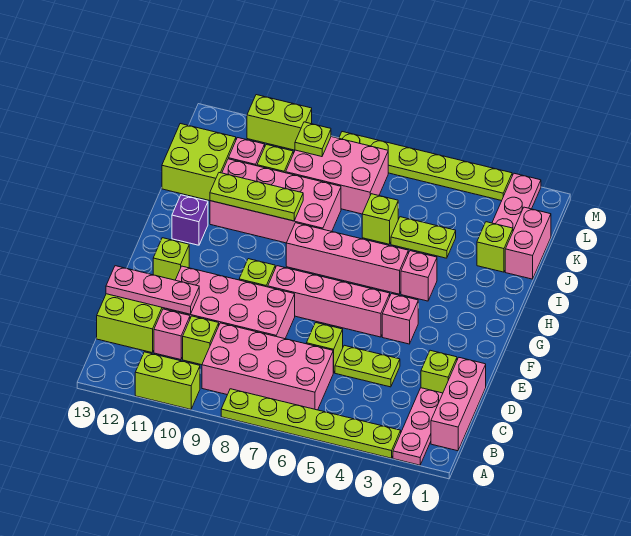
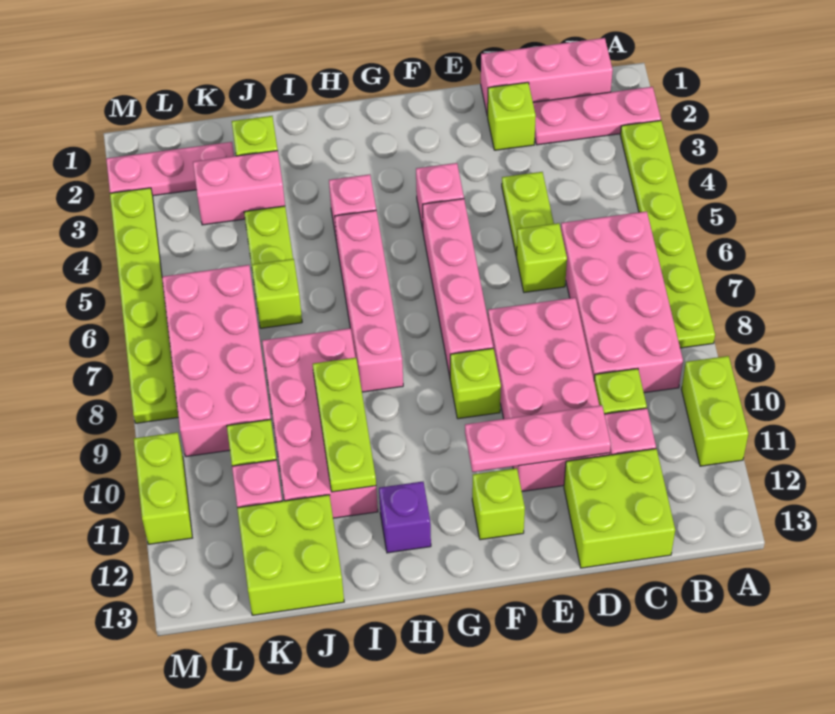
pink plate D11:D13 level 2 -> pink plate D11:F11 level 2
pink brick J1:K1 level 1 -> pink brick J3:K3 level 1
pink brick K7:L9 level 1 -> pink brick K6:L9 level 1
lime plate L9 level 2 -> none

